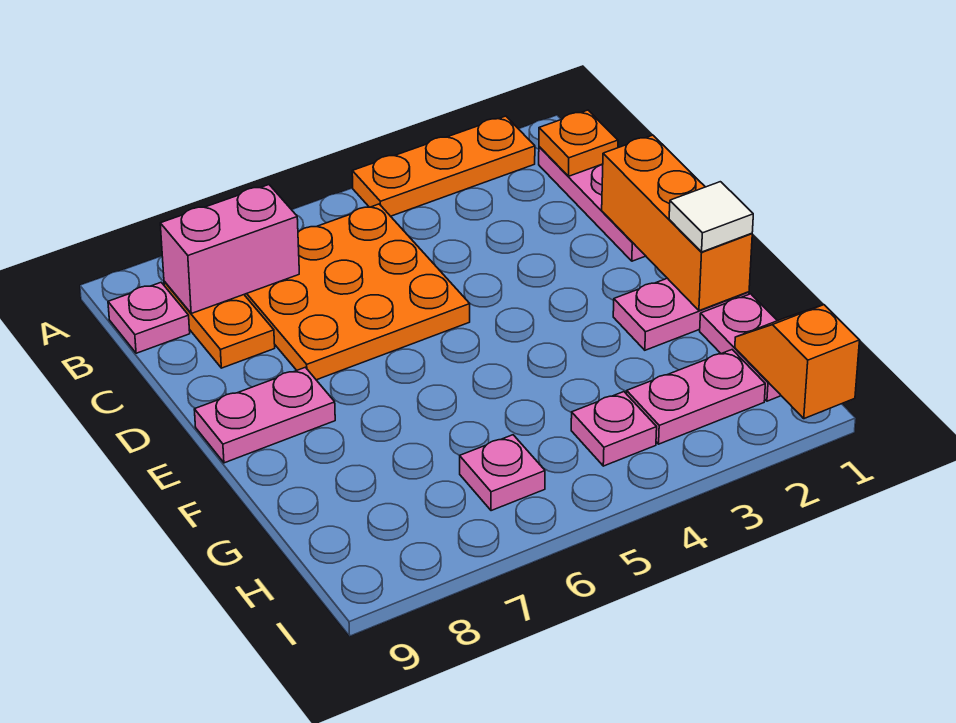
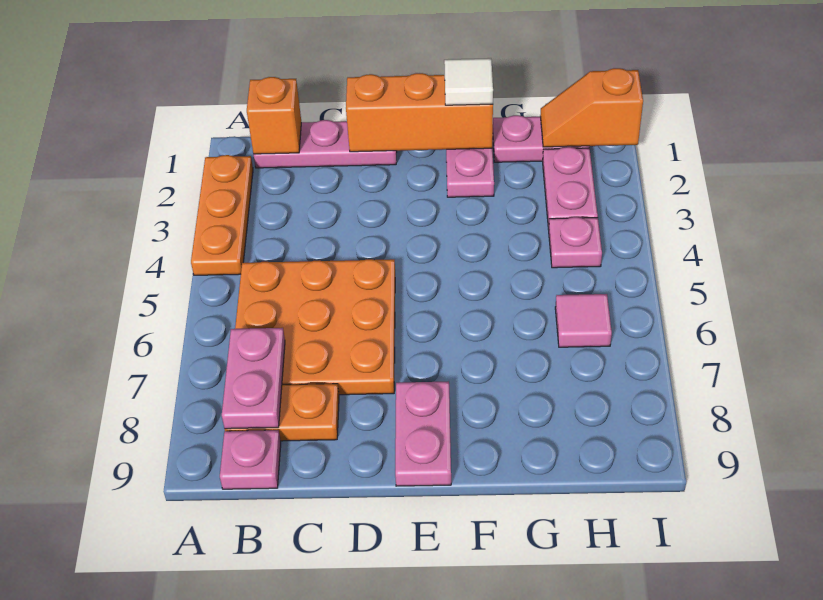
orange plate B1 level 2 -> orange brick B1 level 2
pink brick B7:B8 level 2 -> pink plate B7:B8 level 2
pink plate H6 level 1 -> pink tile H6 level 1

